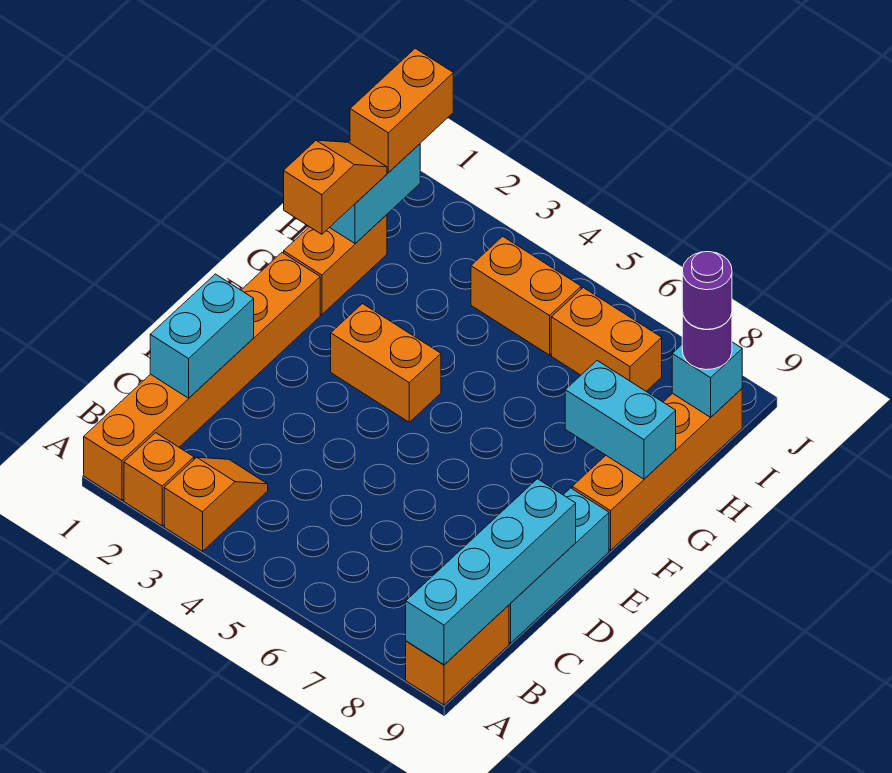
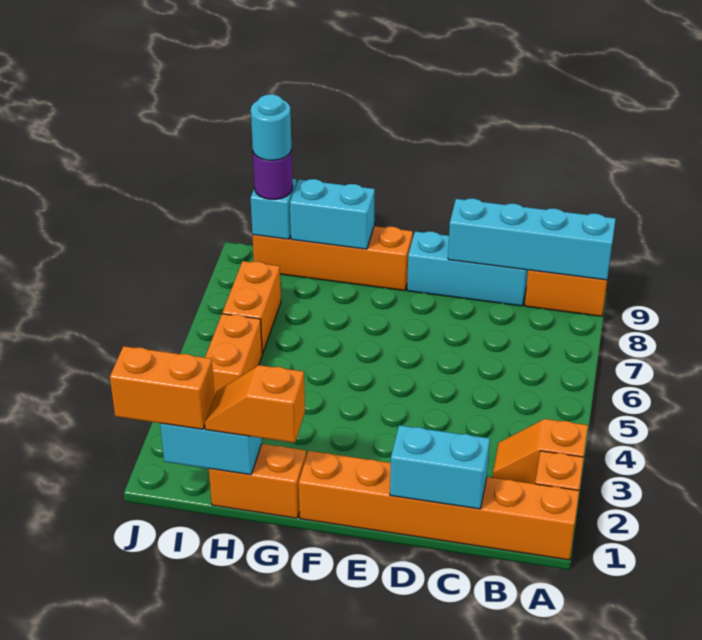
orange brick F3:F4 level 1 -> none
cyan brick G8:G9 level 2 -> cyan brick G9:H9 level 2
purple round brick I9 level 4 -> cyan round brick I9 level 4

